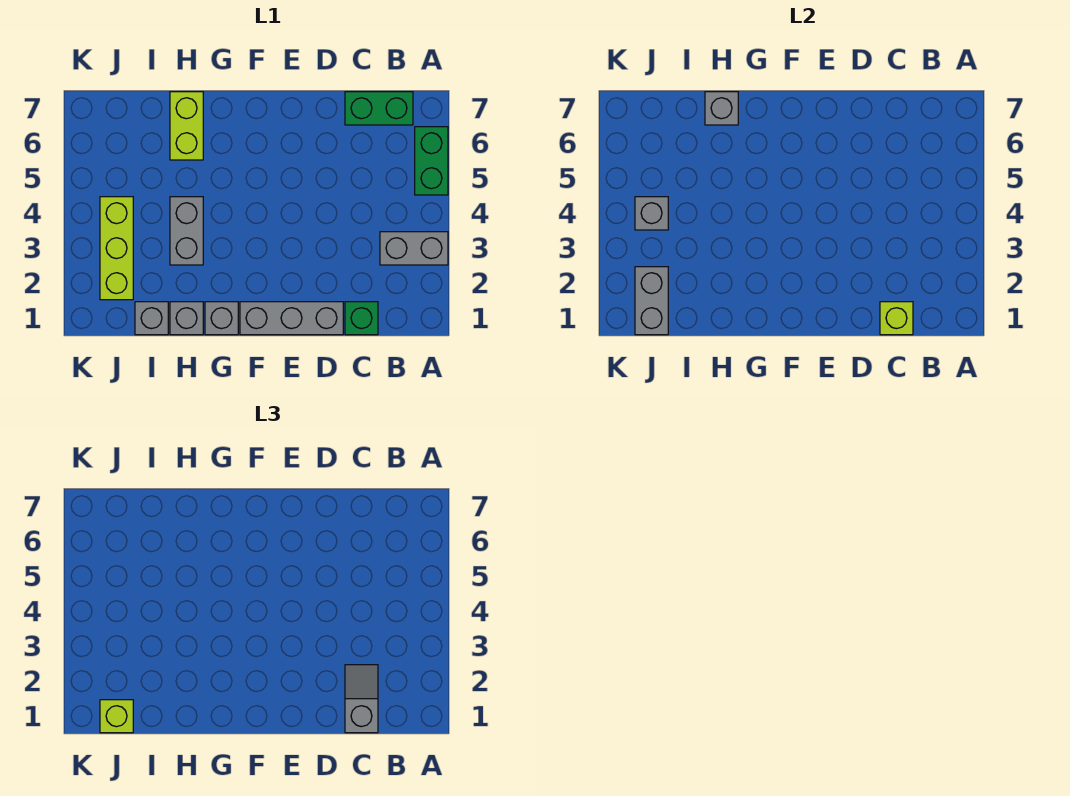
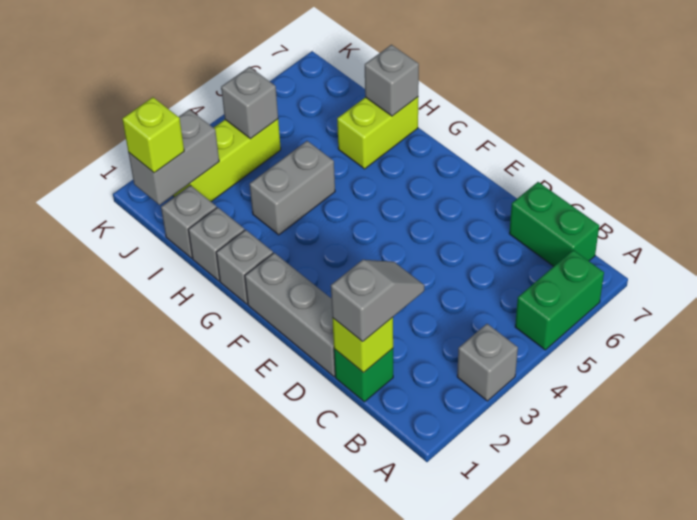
grey brick A3:B3 level 1 -> grey brick A3 level 1

